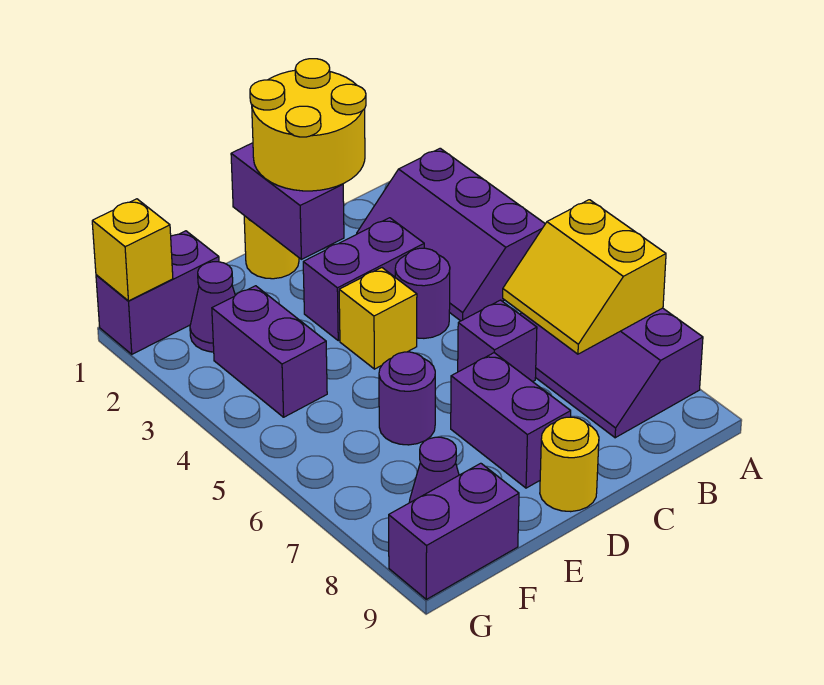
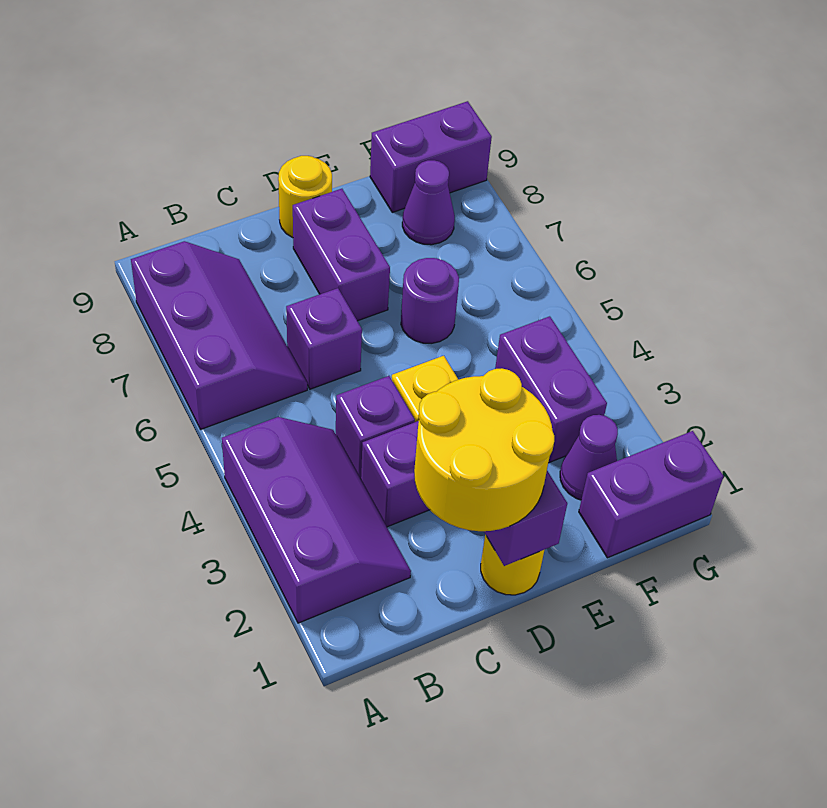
yellow slope A6:B7 level 2 top A -> none
purple round brick C4 level 1 -> purple brick C4 level 1
yellow brick G1 level 2 -> none

